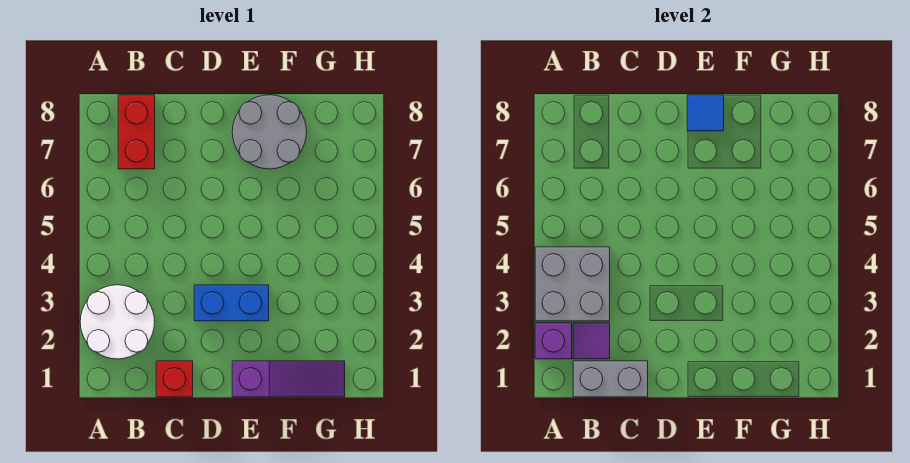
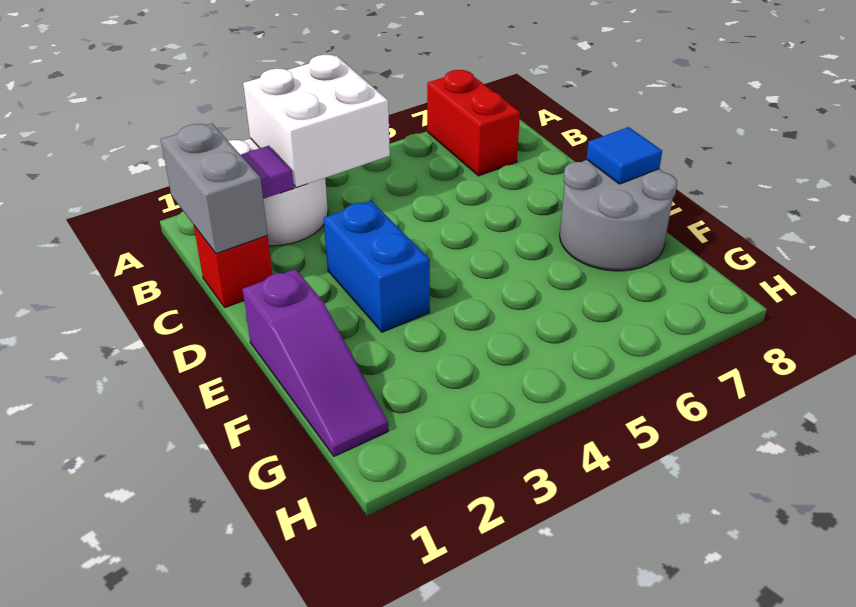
purple brick A2 level 2 -> none
grey brick A3:B4 level 2 -> white brick A3:B4 level 2
red brick B7:B8 level 1 -> red brick A7:B7 level 1

